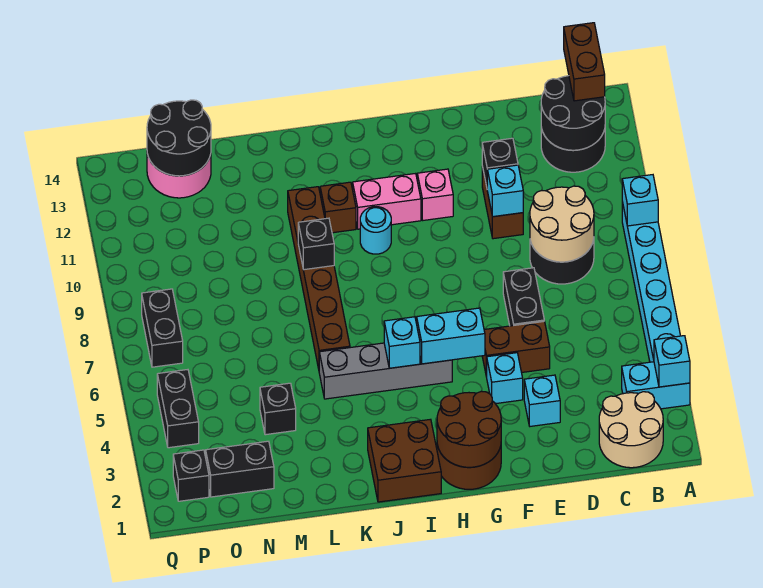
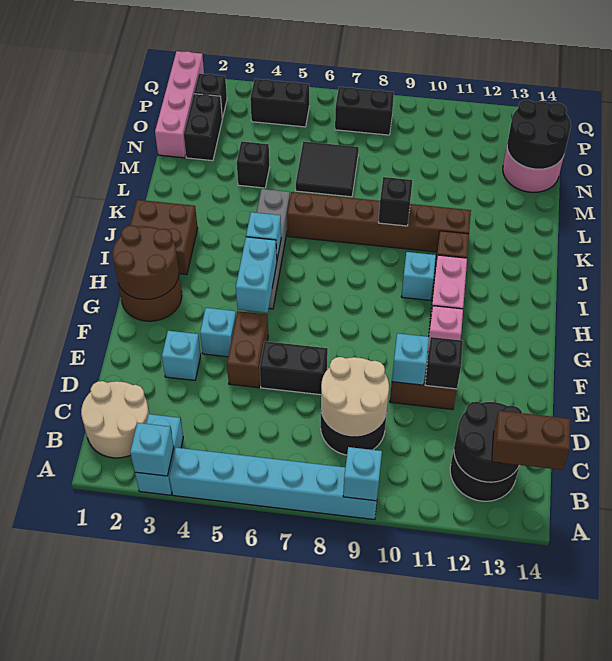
cyan round brick I10 level 1 -> cyan brick I10 level 1
none -> black tile M6:N7 level 1
none -> pink brick N1:Q1 level 1

